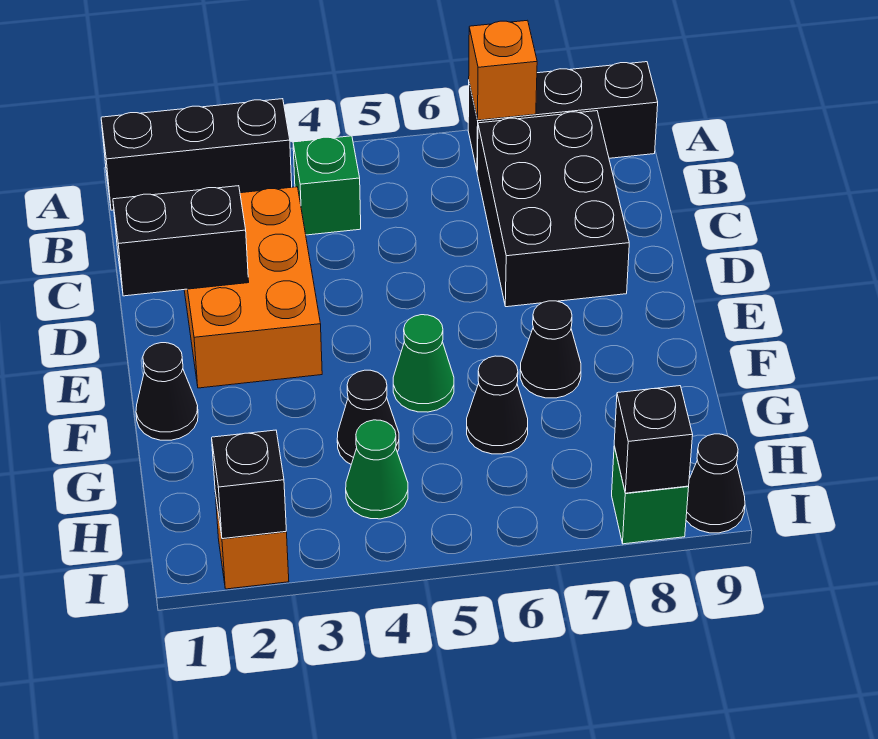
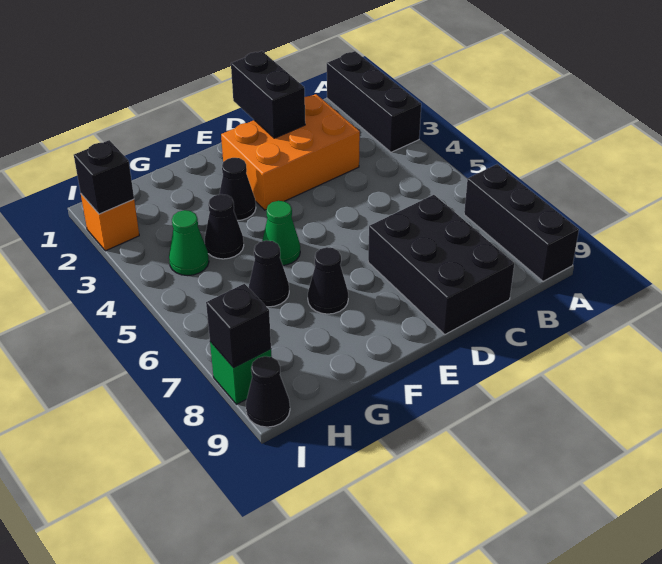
orange brick A7 level 2 -> none
green brick B4 level 1 -> none
black brick B7:D8 level 1 -> black brick C7:D9 level 1
black cone F1 level 1 -> black cone F3 level 1

